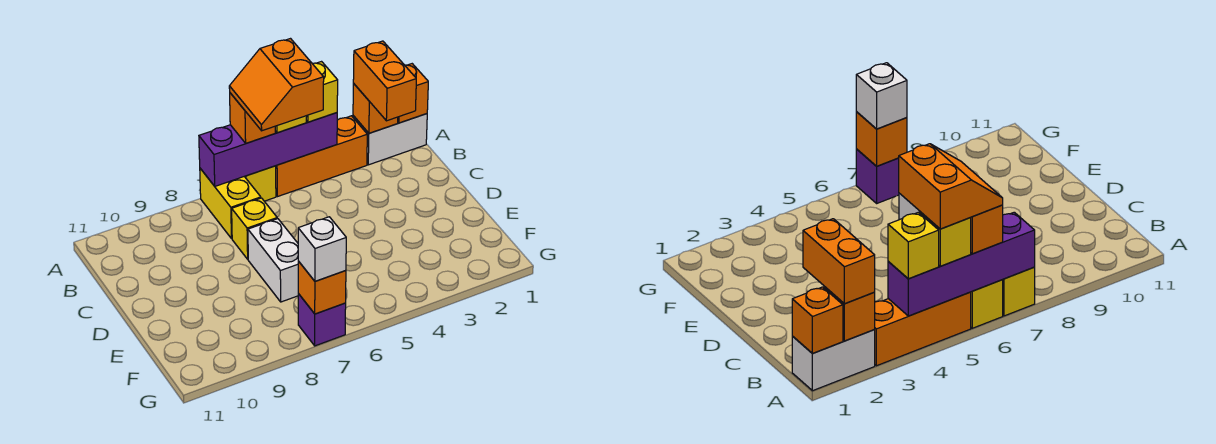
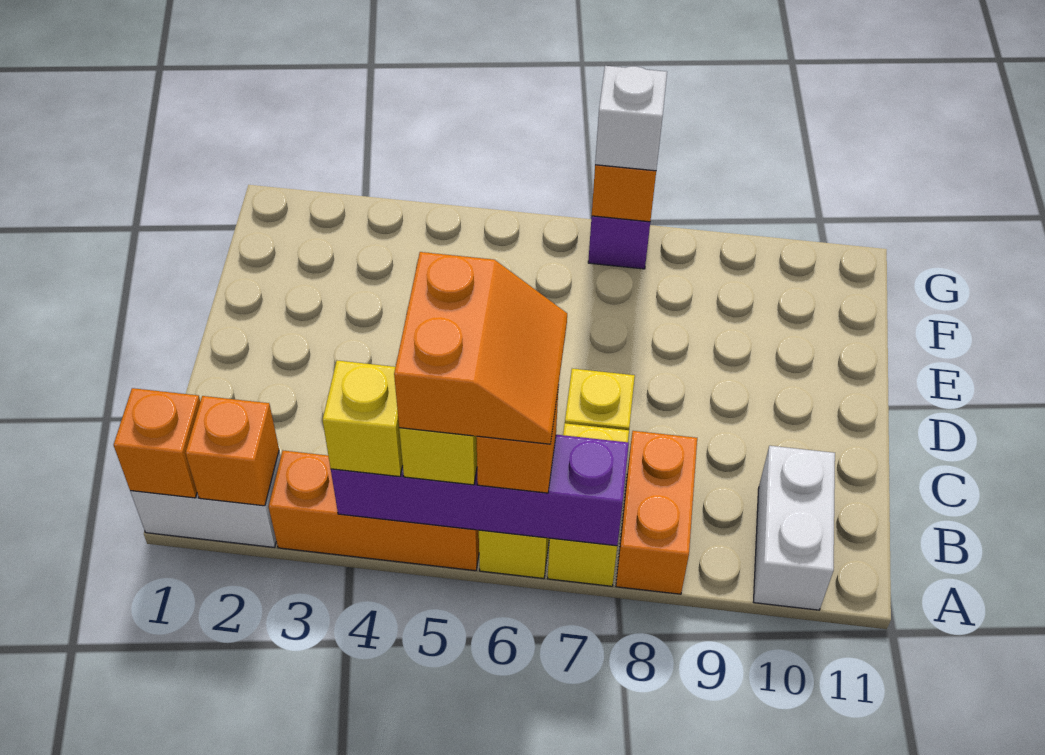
orange brick A2:B2 level 3 -> orange brick A8:B8 level 1
white brick D7:E7 level 1 -> white brick A10:B10 level 1

